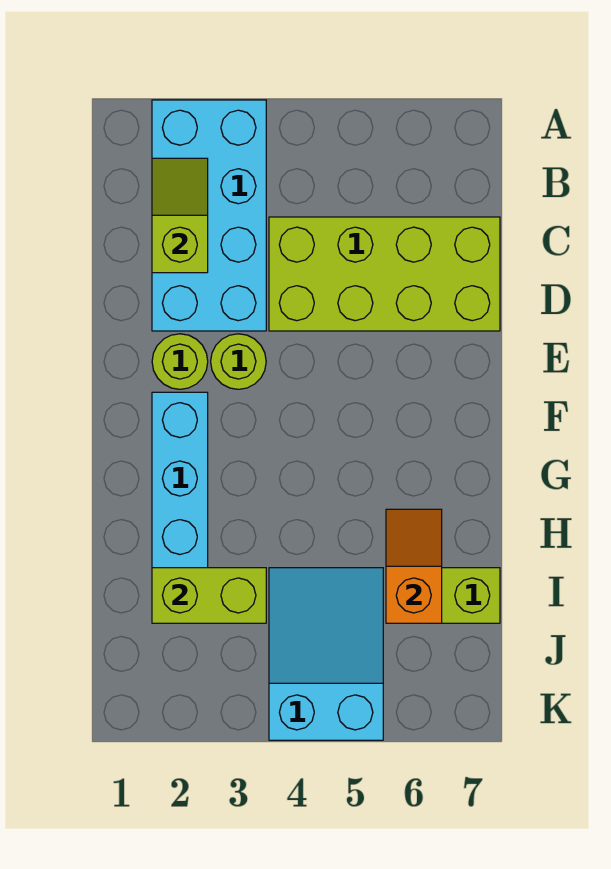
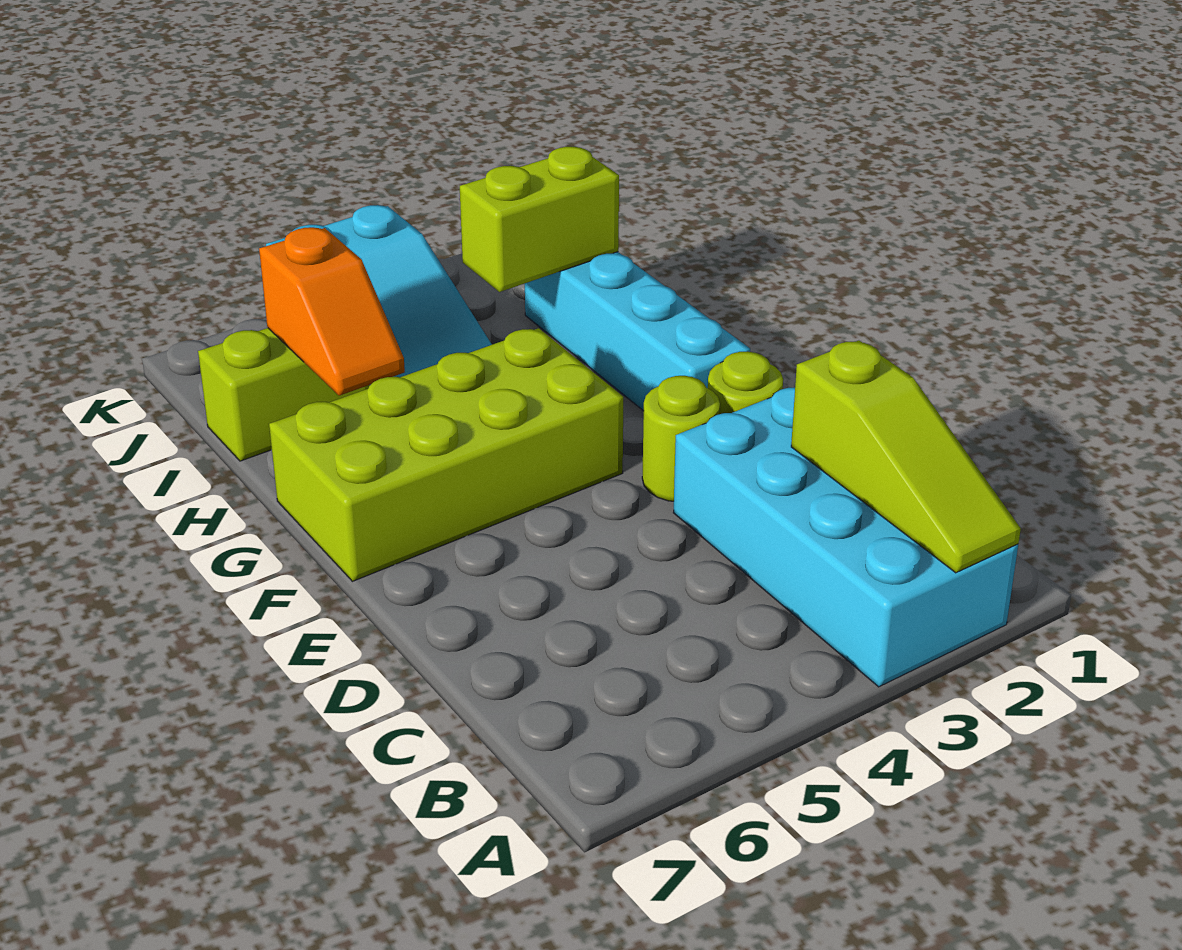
lime slope B2:C2 level 2 top C -> lime slope A2:C2 level 2 top C
lime brick C4:D7 level 1 -> lime brick F4:G7 level 1

